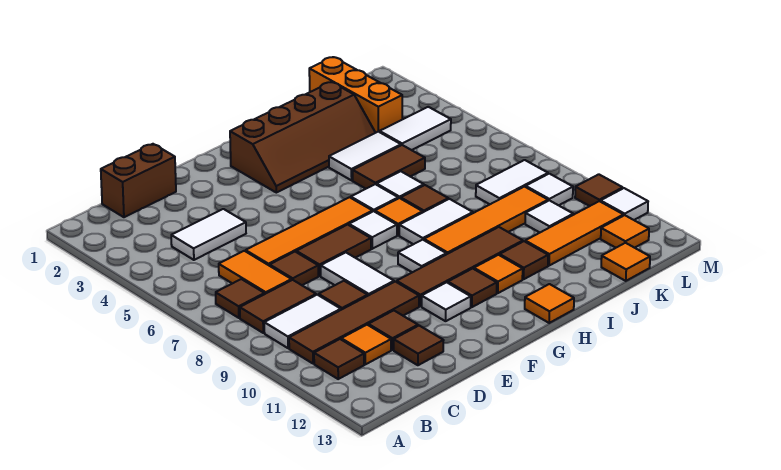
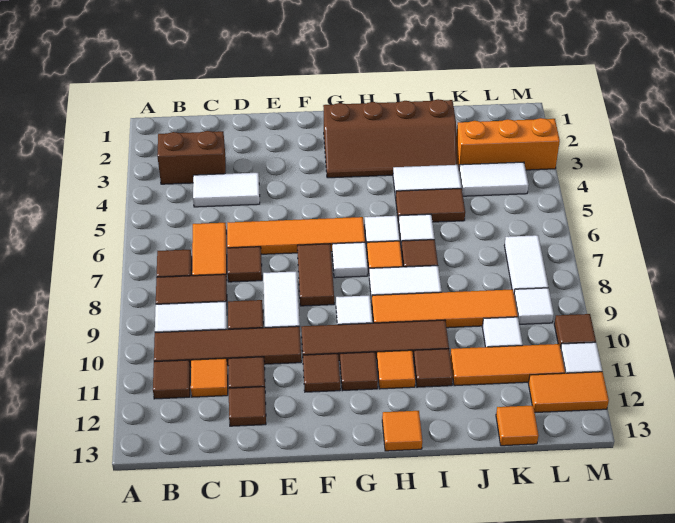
brown brick C1:D1 level 1 -> brown brick B3:C3 level 1
brown tile E7:F7 level 1 -> brown tile F7:F8 level 1
white tile F11 level 1 -> brown tile F11 level 1
orange brick K1:K3 level 1 -> orange brick K3:M3 level 1
white tile K8:L8 level 1 -> white tile L7:L8 level 1
orange tile L12 level 1 -> orange tile L12:M12 level 1

